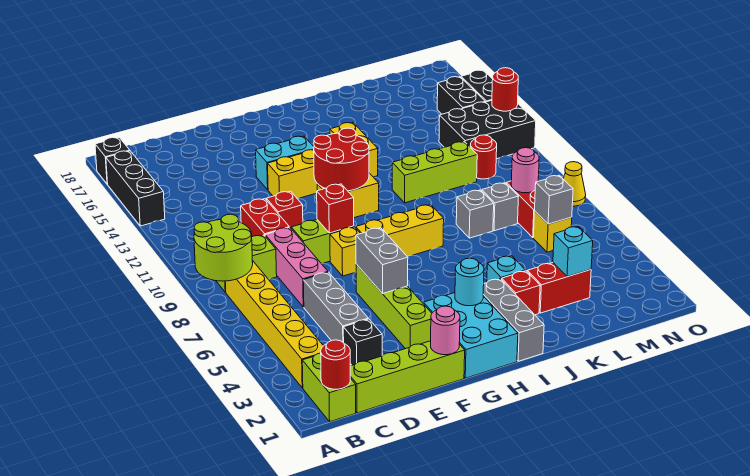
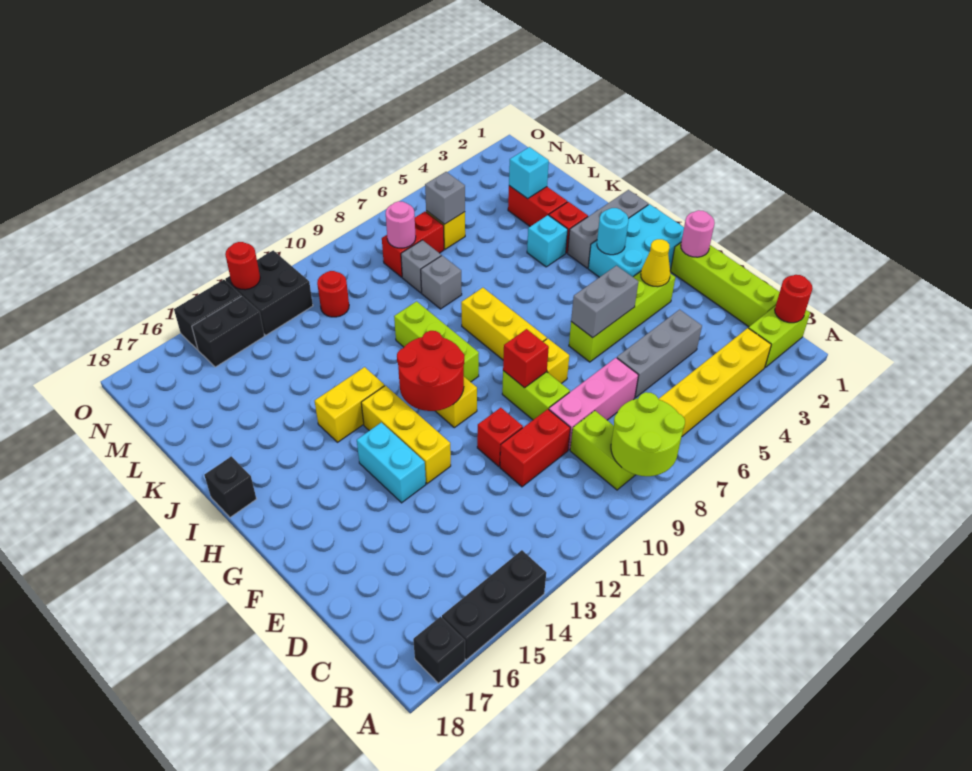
black brick D3 level 1 -> black brick I18 level 1
lime brick J11:L11 level 1 -> lime brick H10:J10 level 1
black brick M12:O13 level 1 -> black brick N12:O13 level 1
yellow cone O8 level 1 -> yellow cone F3 level 2

